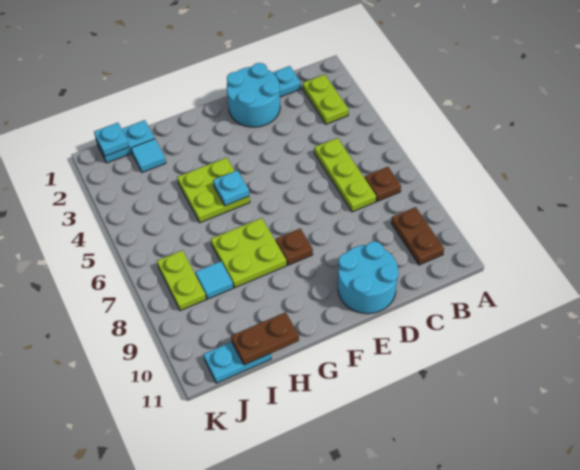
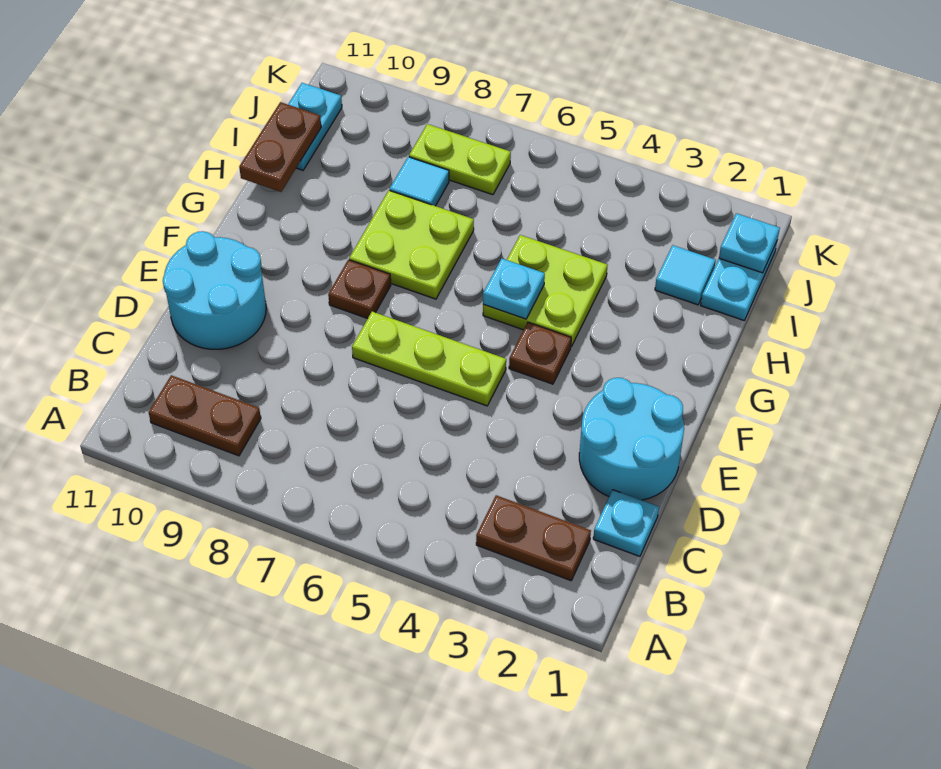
lime plate B2:B3 level 1 -> brown plate B2:B3 level 1
brown plate B7 level 1 -> brown plate F4 level 1
lime plate C5:C7 level 1 -> lime plate E5:E7 level 1

